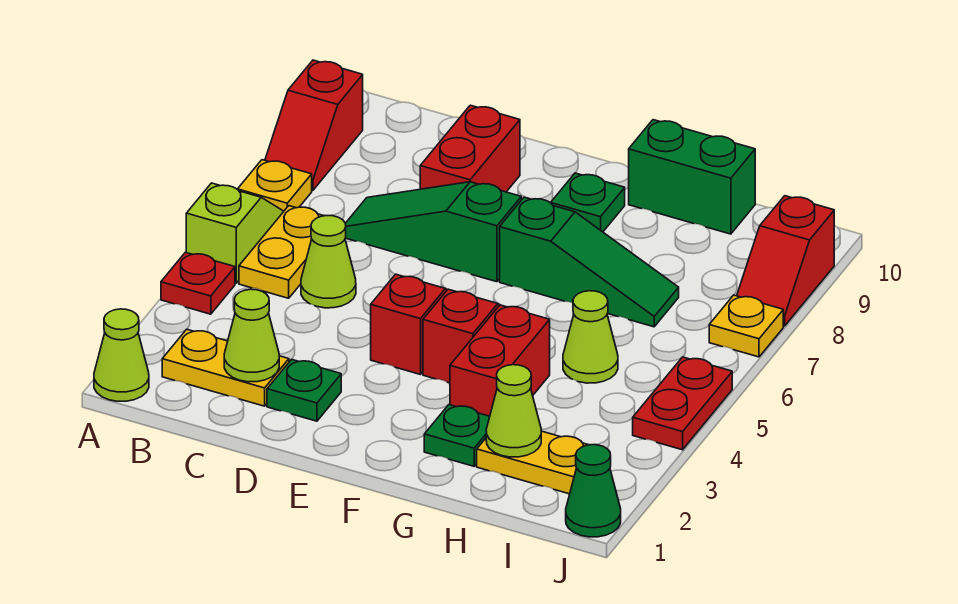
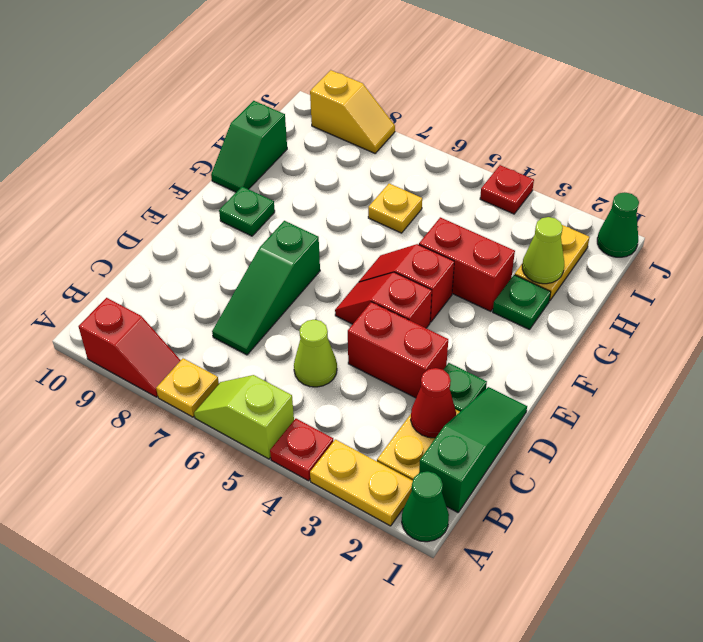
lime cone A1 level 1 -> green cone A1 level 1
yellow plate B5:B6 level 1 -> yellow plate A2:A3 level 1
lime cone C2 level 2 -> red cone C2 level 2
red brick D8:D9 level 1 -> red brick D3:D4 level 1
green slope F7:H7 level 1 top F -> green slope B1:D1 level 1 top B
green brick G10:H10 level 1 -> green slope G10:H10 level 1 top H
lime cone H5 level 1 -> none
red plate J4:J5 level 1 -> red plate J4 level 1
yellow plate J7 level 1 -> yellow plate H6 level 1
red slope J8:J9 level 1 top 9 -> yellow slope J8:J9 level 1 top 9

